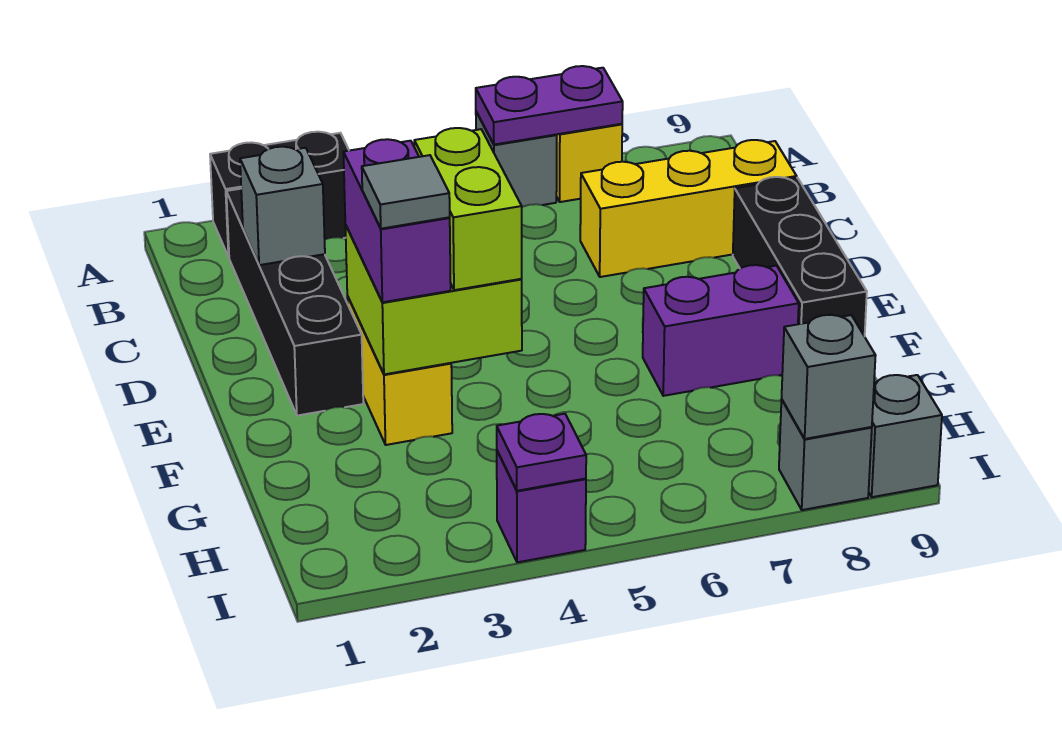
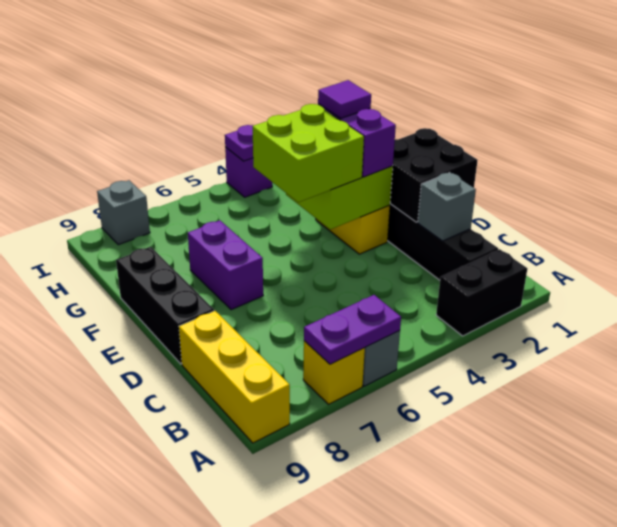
yellow brick C7:C9 level 1 -> yellow brick A9:C9 level 1
none -> black brick D1:E2 level 2
lime brick E4:F4 level 3 -> lime brick E4:F5 level 3
grey tile F3 level 4 -> purple tile F3 level 4
purple brick F7:F8 level 1 -> purple brick E7:F7 level 1
grey brick I8 level 2 -> none
grey brick I9 level 1 -> none

